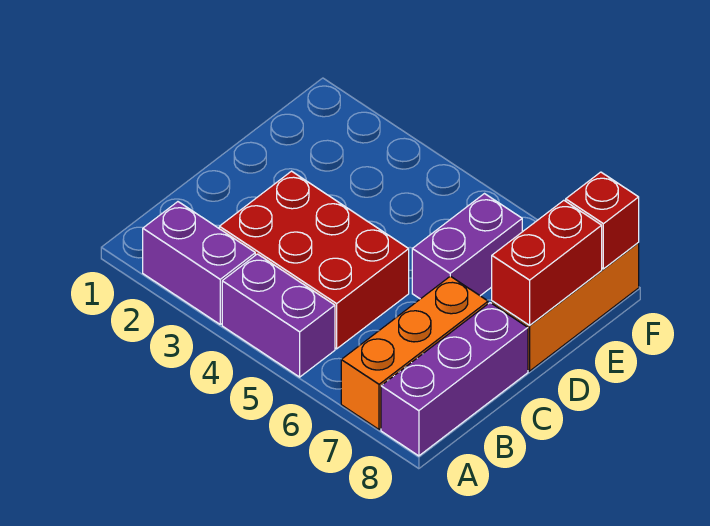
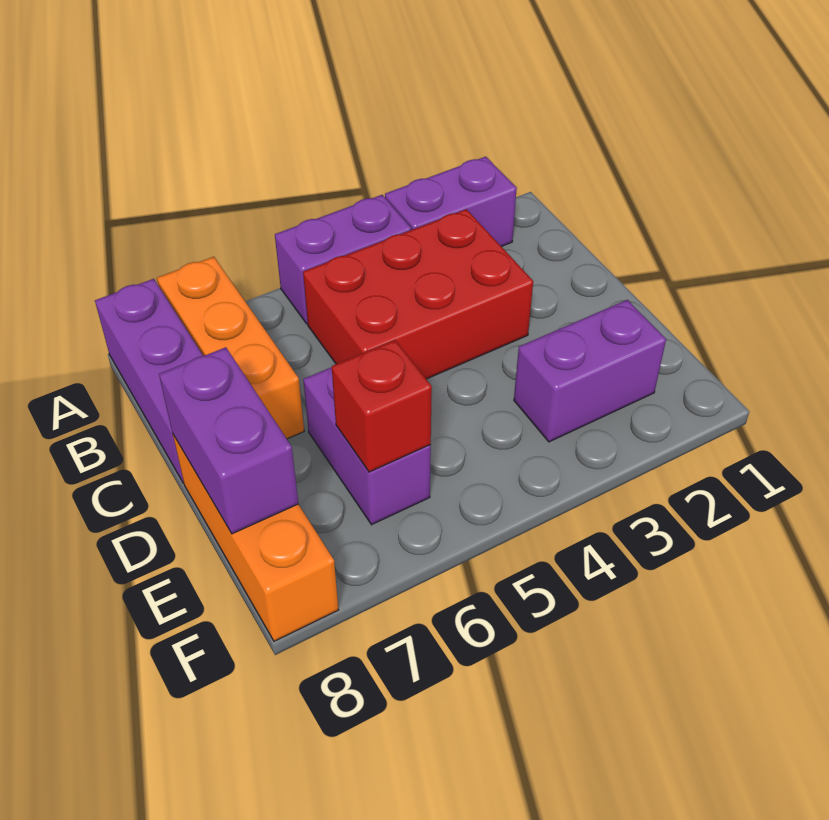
red brick D8:E8 level 2 -> purple brick D8:E8 level 2
none -> purple brick E2:E3 level 1
red brick F8 level 2 -> red brick E6 level 2

